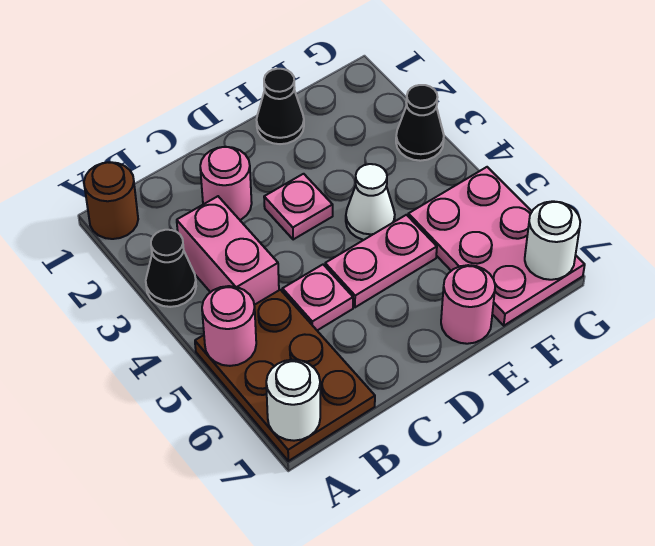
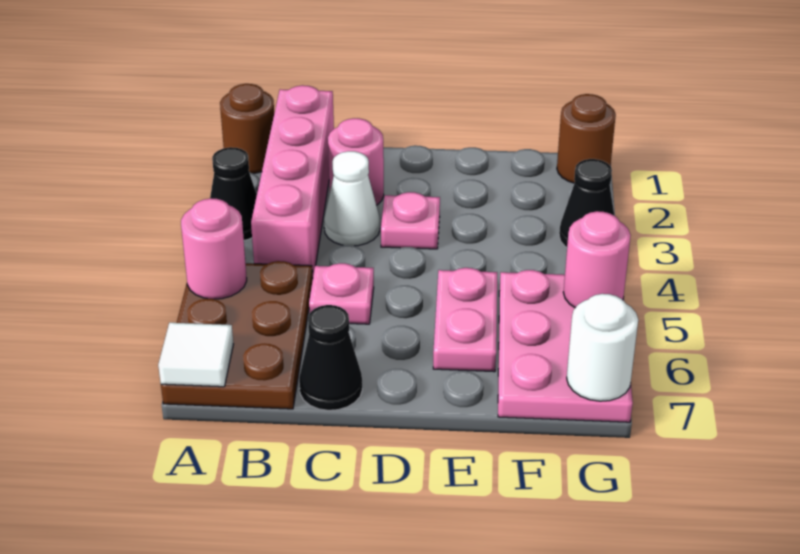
white round brick A7 level 2 -> white tile A7 level 2
pink brick B3:B4 level 1 -> pink brick B1:B4 level 1
pink plate D5:E5 level 1 -> pink plate E5:E6 level 1
black cone E1 level 1 -> black cone C7 level 1
white cone E4 level 1 -> white cone C3 level 1
pink round brick E7 level 1 -> pink round brick G5 level 2
none -> brown round brick G1 level 1

